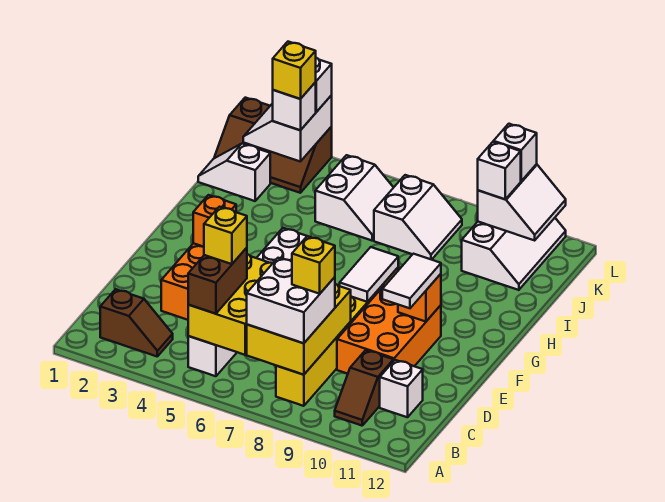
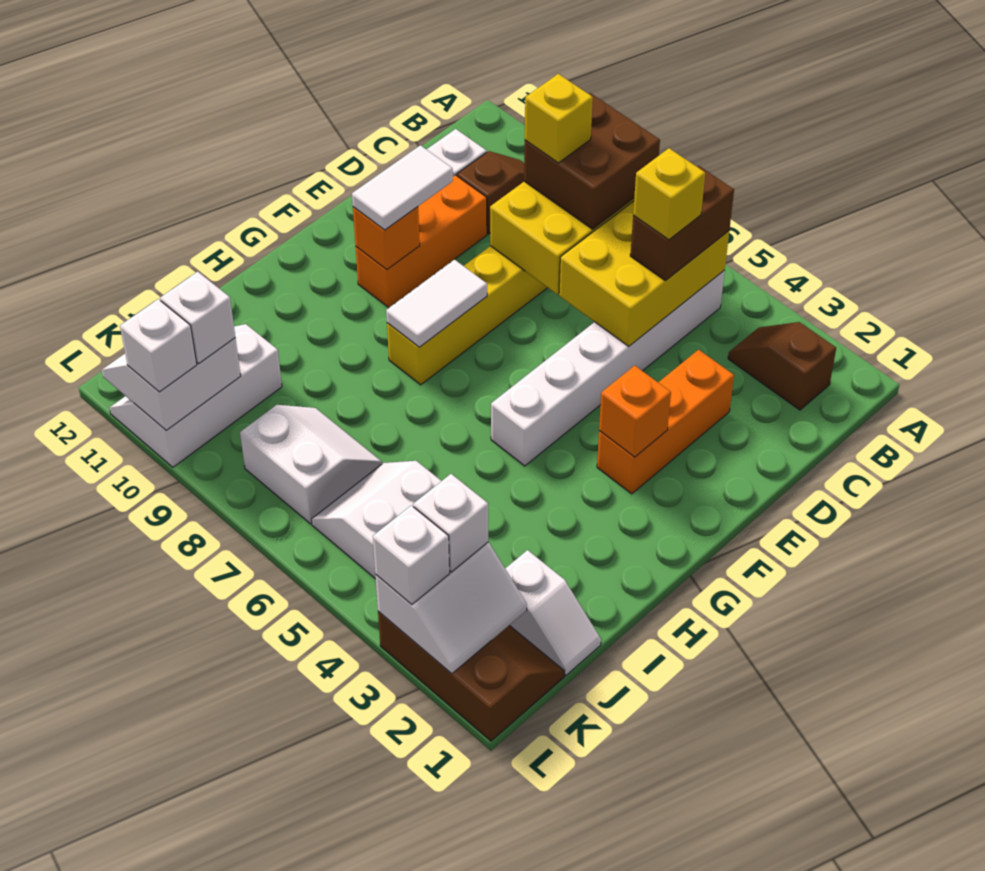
white brick B7:C8 level 3 -> brown brick B7:C8 level 3
orange brick D9:F10 level 1 -> orange brick D10:F10 level 1
white slope J7:K8 level 1 top 7 -> white slope J7:K8 level 1 top K
yellow brick K3 level 4 -> none

